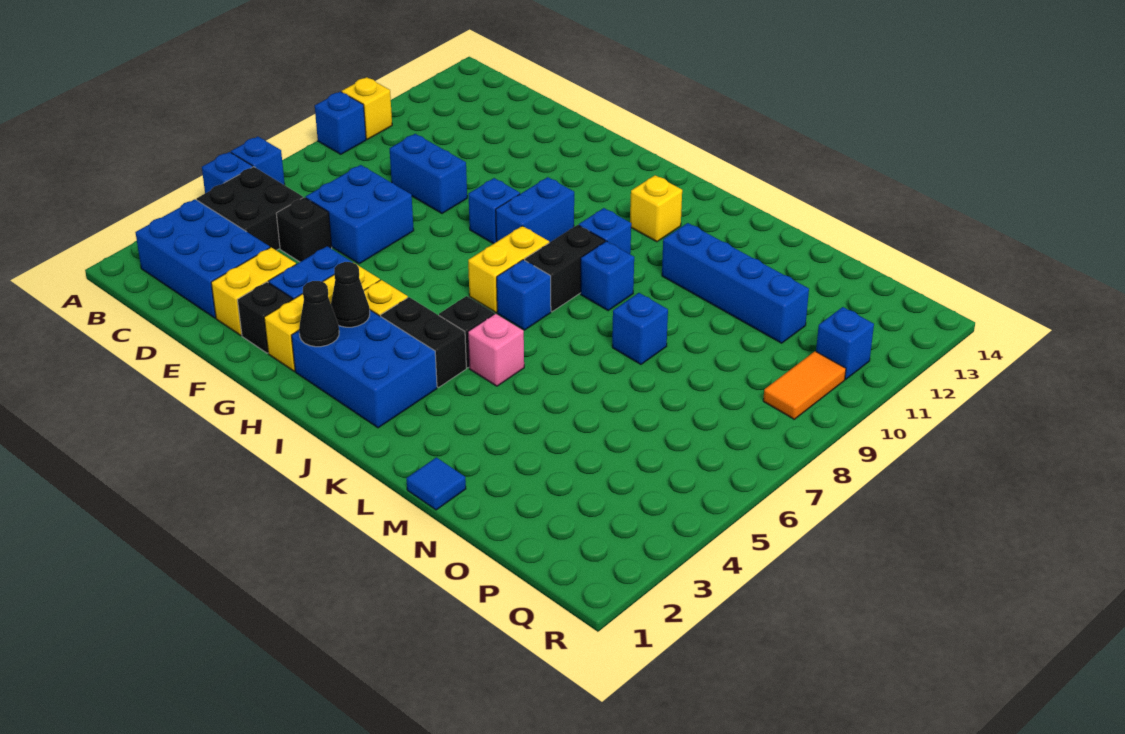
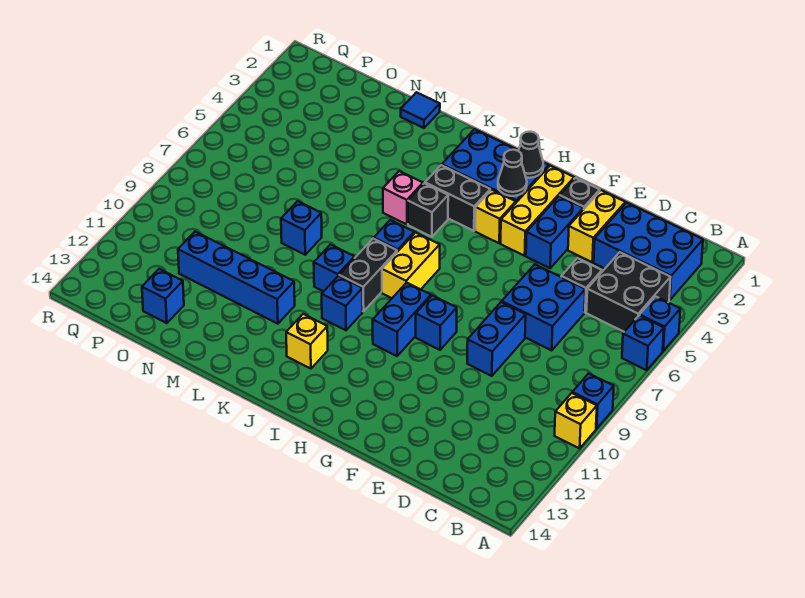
blue brick D9:E9 level 1 -> blue brick E8:E9 level 1
orange tile Q9:Q10 level 1 -> none
blue brick Q11 level 1 -> blue brick O13 level 1

